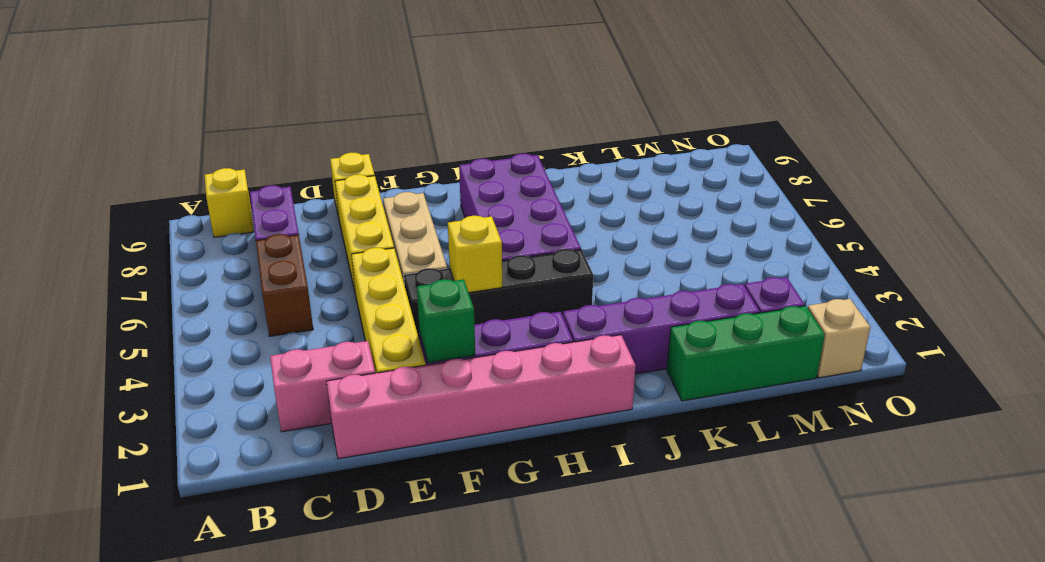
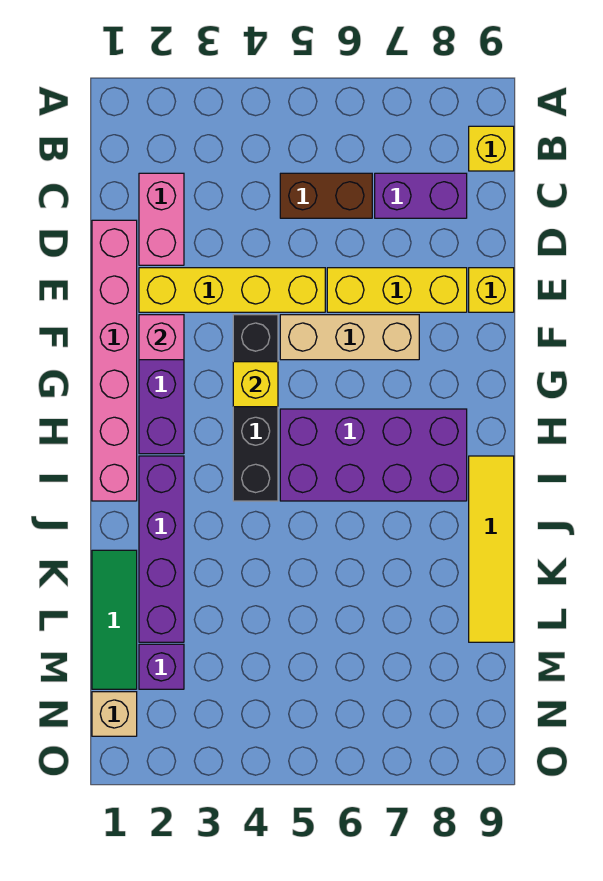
green brick F2 level 2 -> pink brick F2 level 2
none -> yellow tile I9:L9 level 1
green brick K1:M1 level 1 -> green tile K1:M1 level 1

